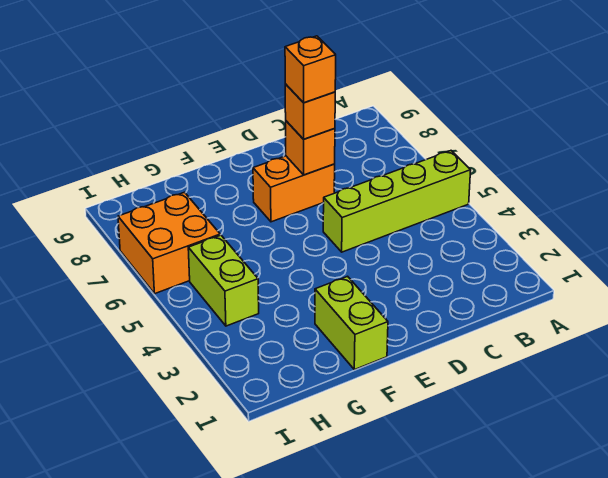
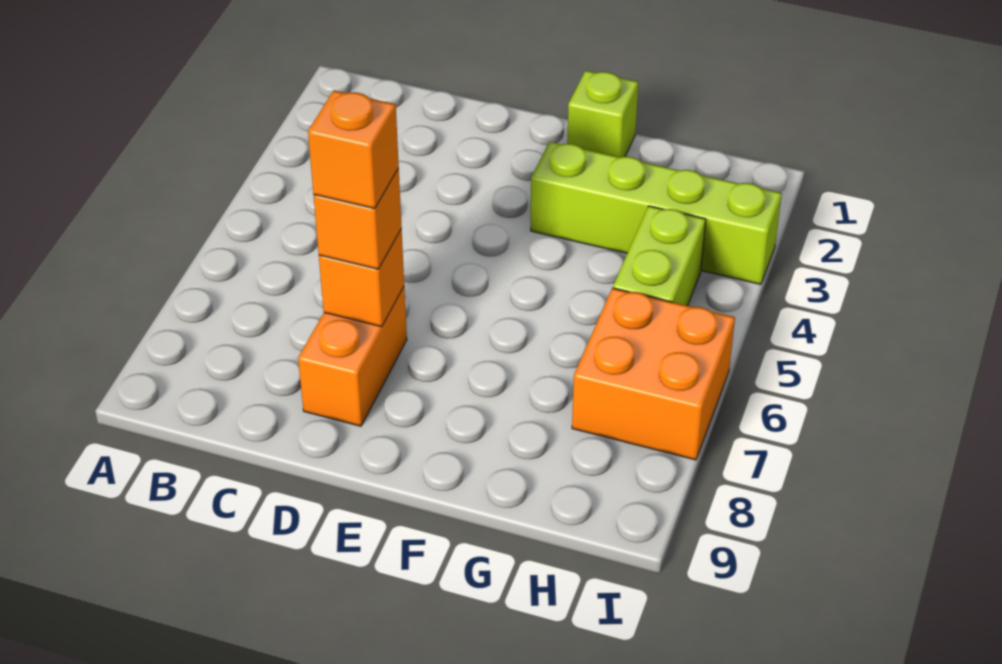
lime brick A5:D5 level 1 -> lime brick F3:I3 level 1
orange brick D7:E7 level 1 -> orange brick D7:D8 level 1
lime brick F1:F2 level 1 -> lime brick F1 level 1

